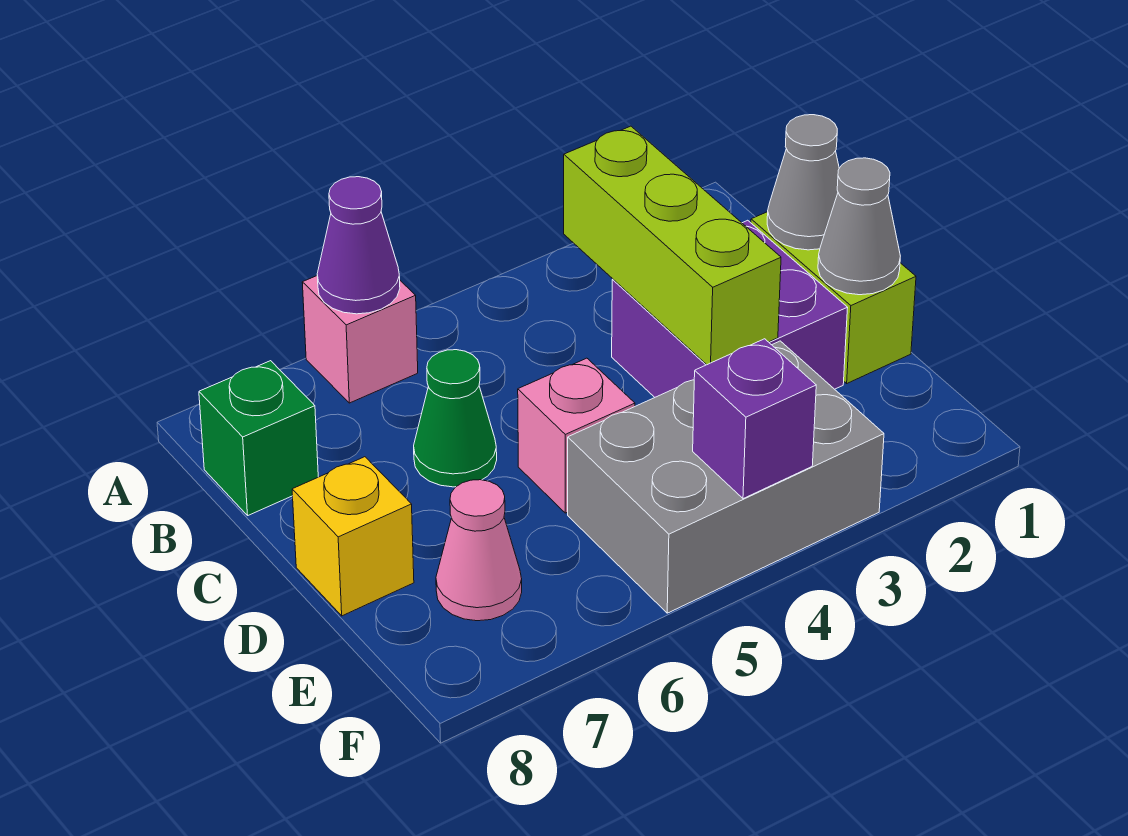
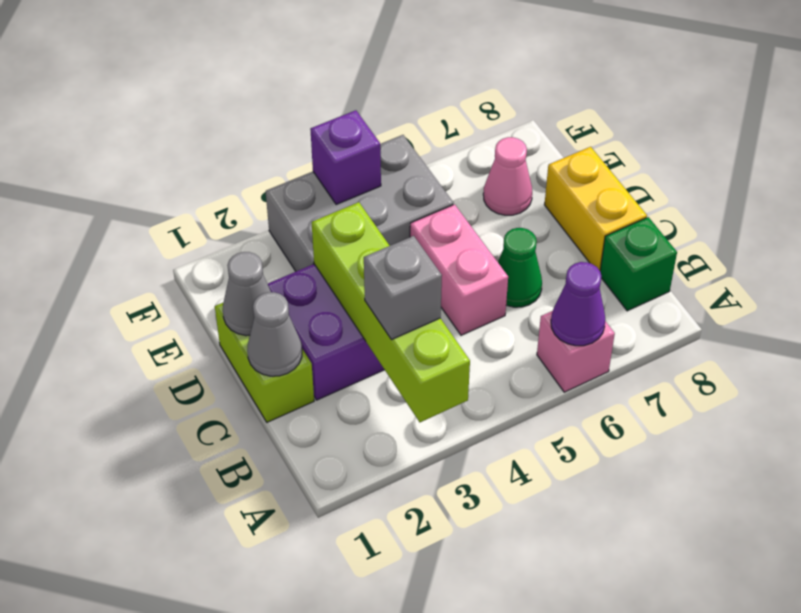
lime brick B3:D3 level 2 -> lime brick A3:D3 level 2
none -> grey brick B3 level 3
pink brick D5 level 1 -> pink brick C5:D5 level 1
yellow brick D8 level 1 -> yellow brick C8:D8 level 1

